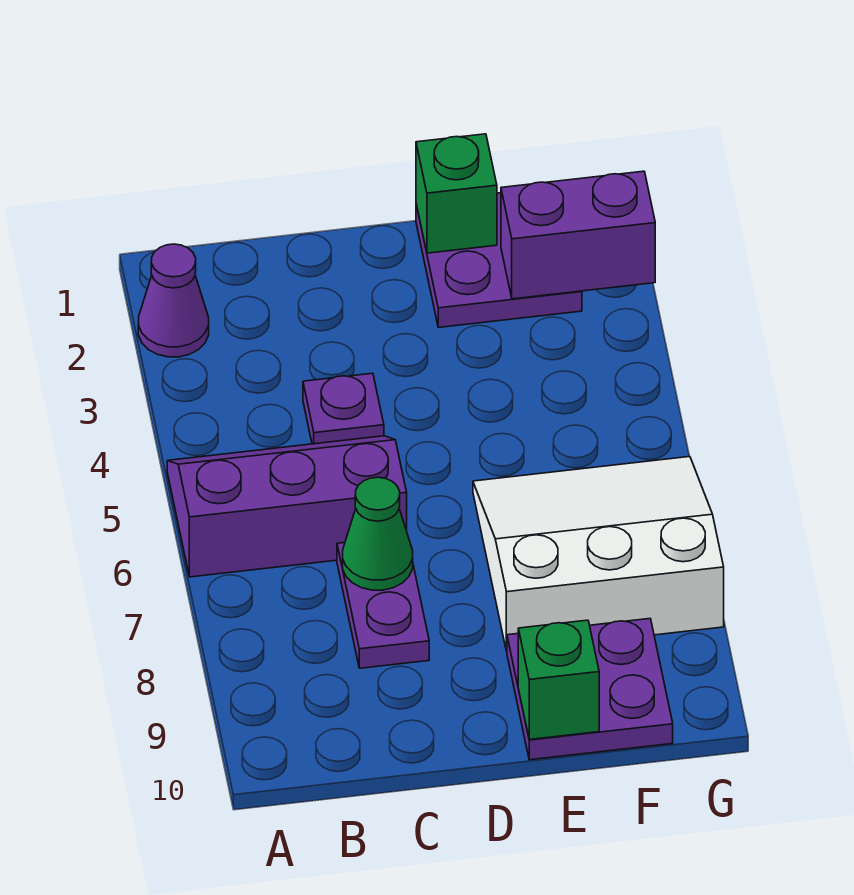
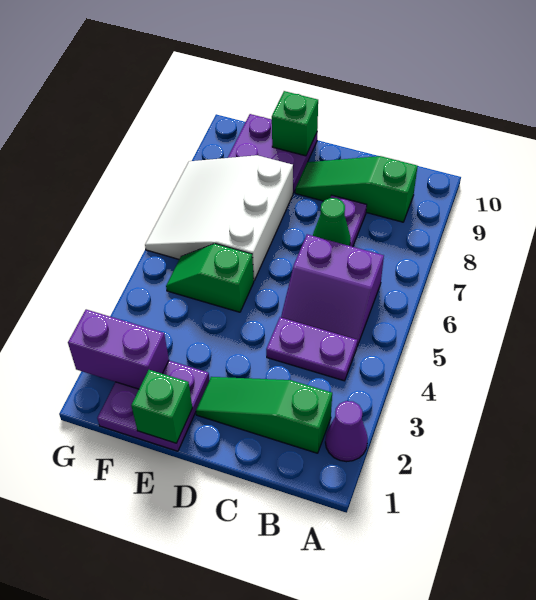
purple slope A5:C6 level 1 top 6 -> purple slope B5:C6 level 1 top 6
none -> green slope B2:D2 level 1 top B
none -> green slope B9:D9 level 1 top B
purple plate C4 level 1 -> purple plate B4:C4 level 1
none -> green slope E5:F5 level 1 top E
white slope E6:G8 level 1 top 8 -> white slope E6:G8 level 1 top E

